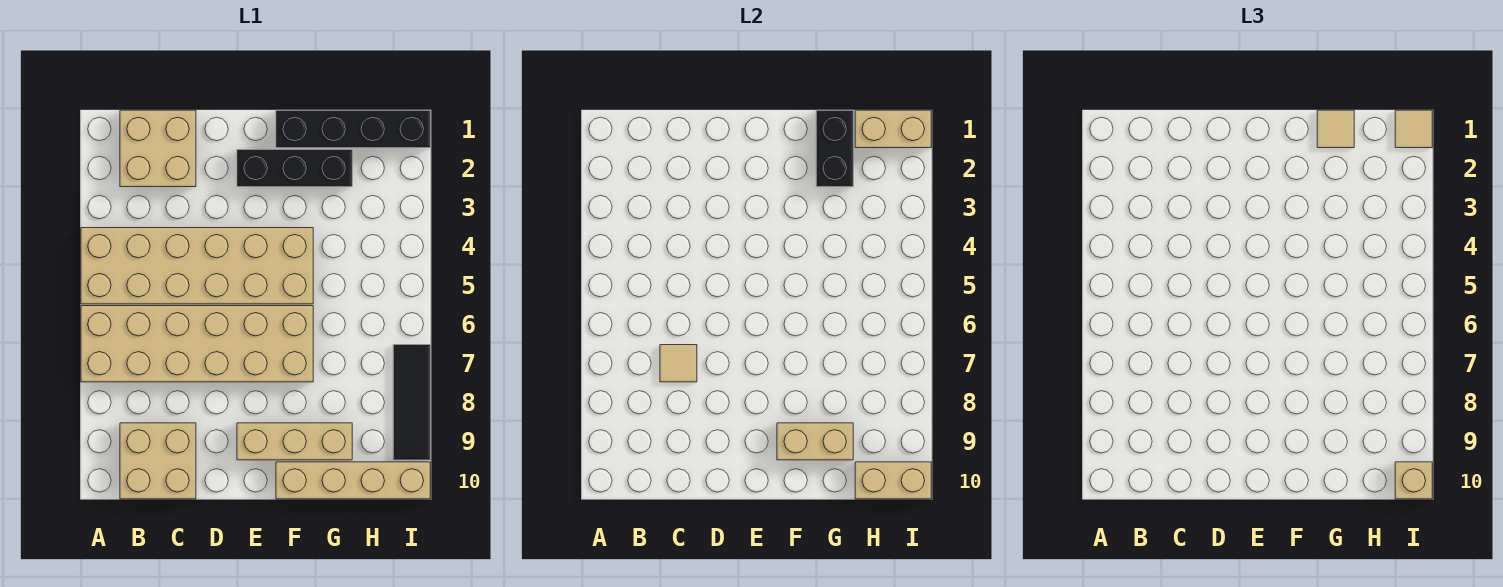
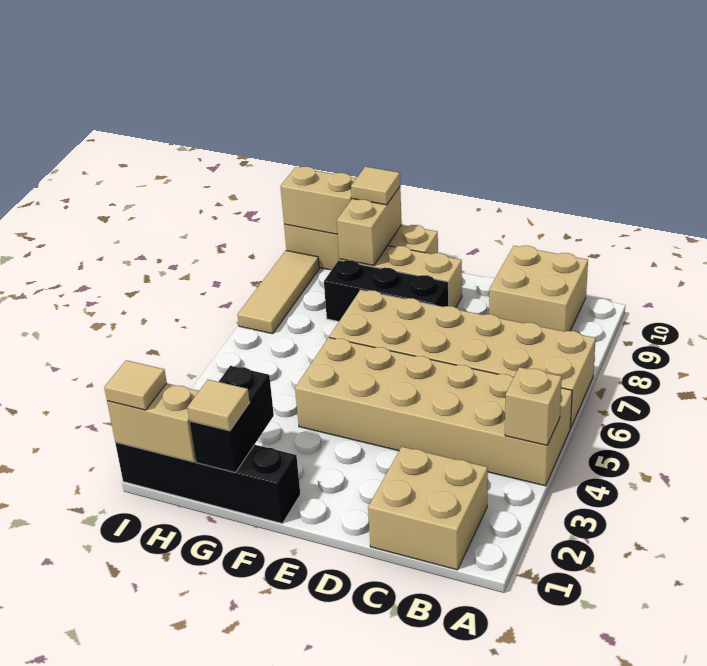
tan tile C7 level 2 -> tan tile G10 level 3
black brick E2:G2 level 1 -> black brick E8:G8 level 1
tan brick F9:G9 level 2 -> tan brick G9:G10 level 2
black tile I7:I9 level 1 -> tan tile I7:I9 level 1
tan brick I10 level 3 -> tan brick A4 level 2

